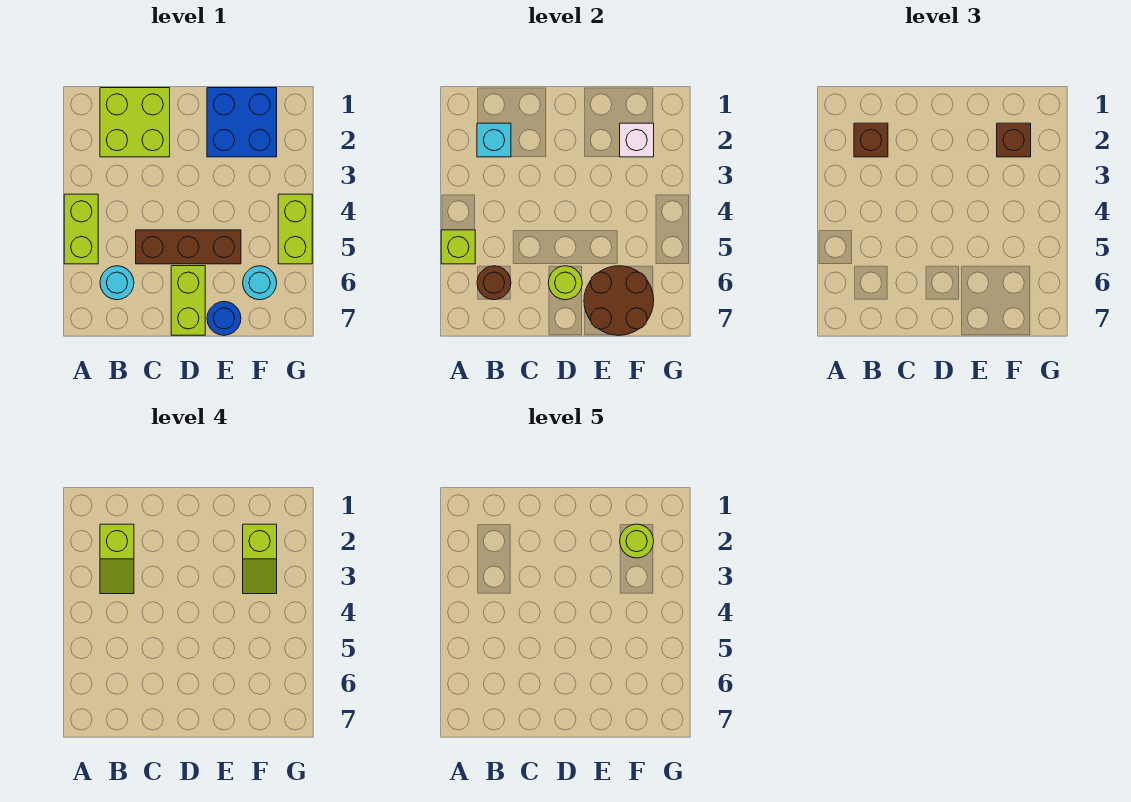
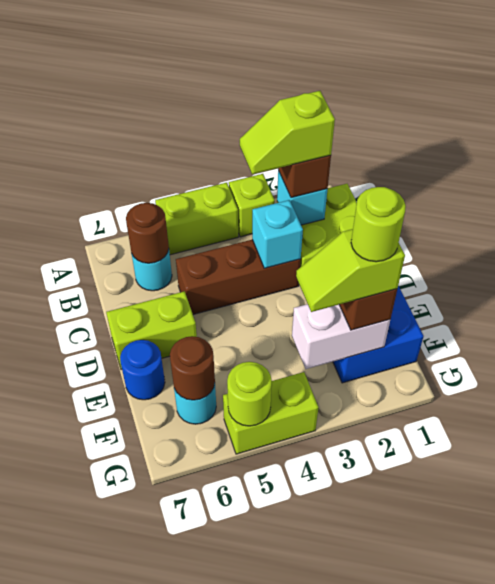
lime brick A5 level 2 -> lime brick A3 level 1
none -> cyan brick C3 level 2
brown brick C5:E5 level 1 -> brown brick C3:C5 level 1
lime round brick D6 level 2 -> lime round brick G5 level 2
brown round brick E6:F7 level 2 -> brown round brick F6 level 2
white brick F2 level 2 -> white brick F2:F3 level 2

